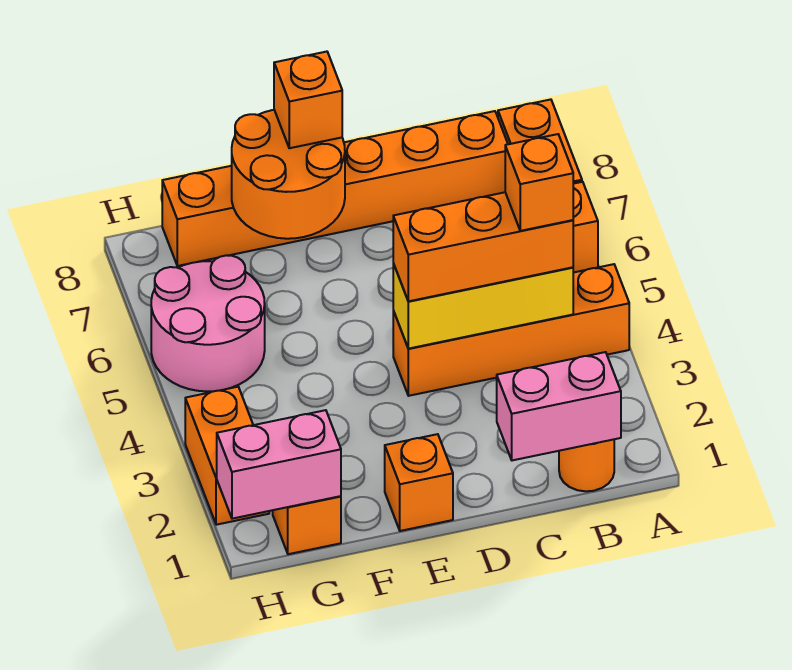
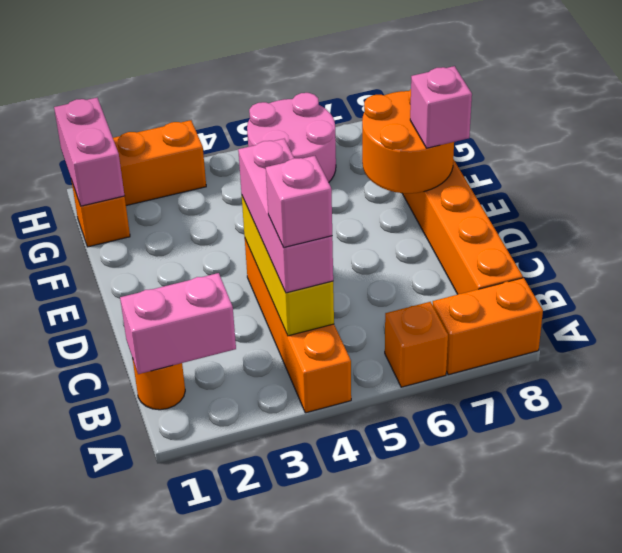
pink brick B1:C1 level 2 -> pink brick B1:B2 level 2
orange brick B4:D4 level 3 -> pink brick B4:D4 level 3
orange brick B4 level 4 -> pink brick B4 level 4
orange brick E1 level 1 -> none
orange brick E8 level 3 -> pink brick E8 level 3

